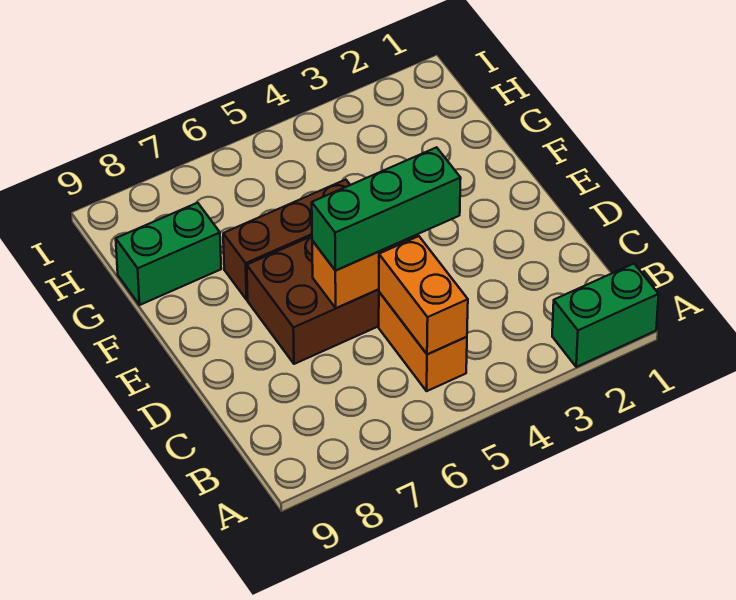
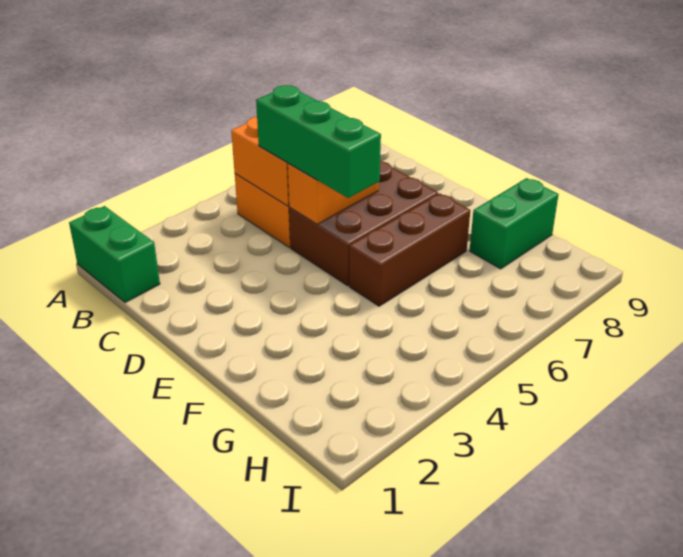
green brick A1:A2 level 1 -> green brick A1:B1 level 1
green brick D4:D6 level 3 -> green brick C5:E5 level 3

